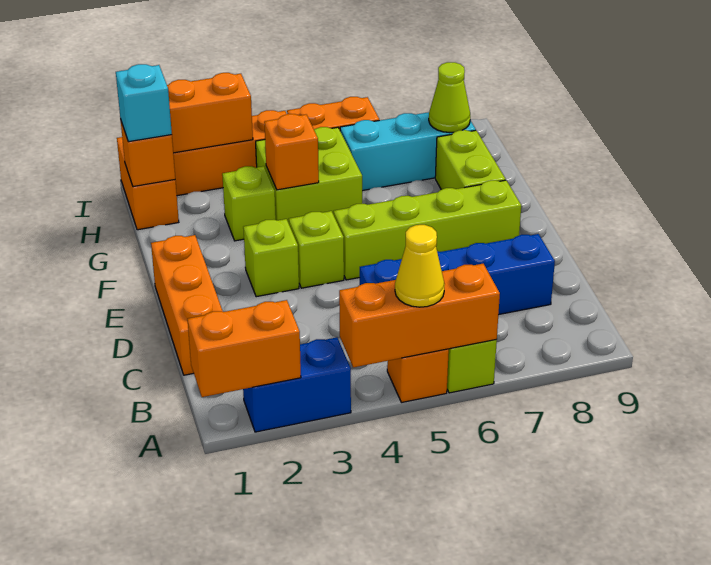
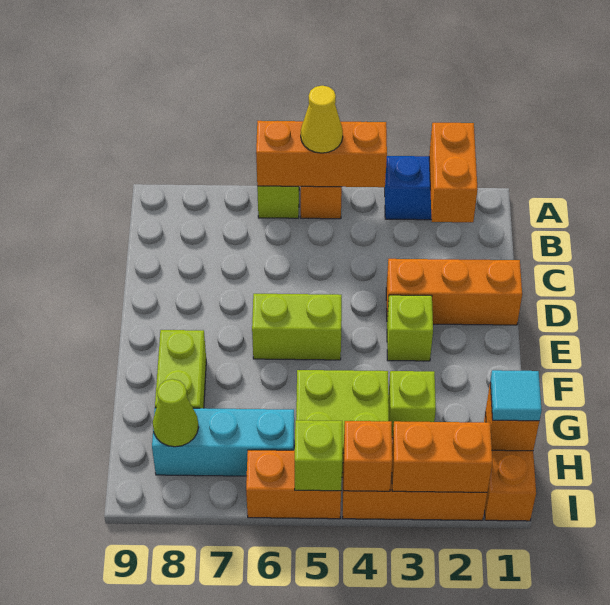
orange brick A1:A2 level 2 -> orange brick A2:B2 level 2
orange brick C1:E1 level 1 -> orange brick D1:D3 level 1
blue brick C5:C8 level 1 -> none
lime brick E4 level 1 -> lime brick I5 level 2
lime brick E5:E8 level 1 -> lime brick E5:E6 level 1
orange brick G4 level 2 -> orange brick I4 level 2
cyan brick H1 level 3 -> cyan tile H1 level 3

